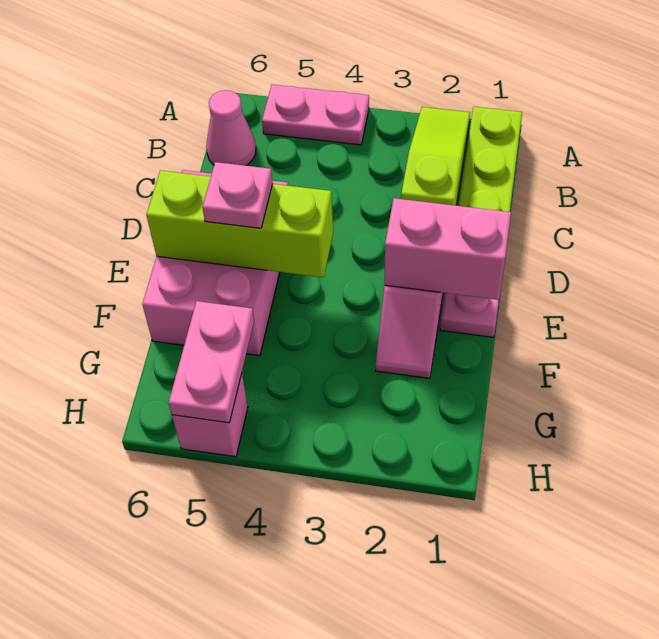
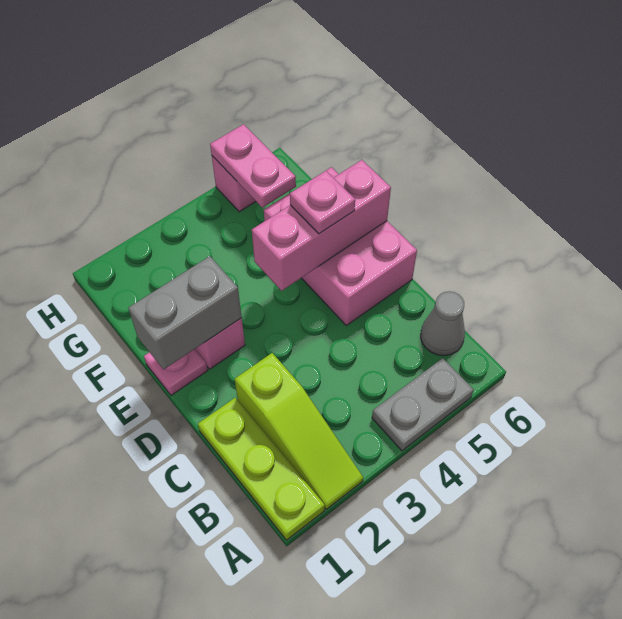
pink plate A4:A5 level 1 -> grey plate A4:A5 level 1
pink cone B6 level 1 -> grey cone B6 level 1
pink brick E1:E2 level 2 -> grey brick E1:E2 level 2
lime brick E4:E6 level 2 -> pink brick E4:E6 level 2

